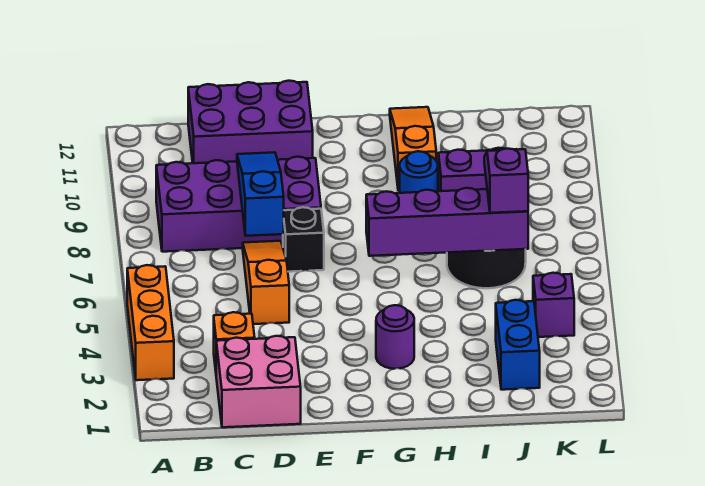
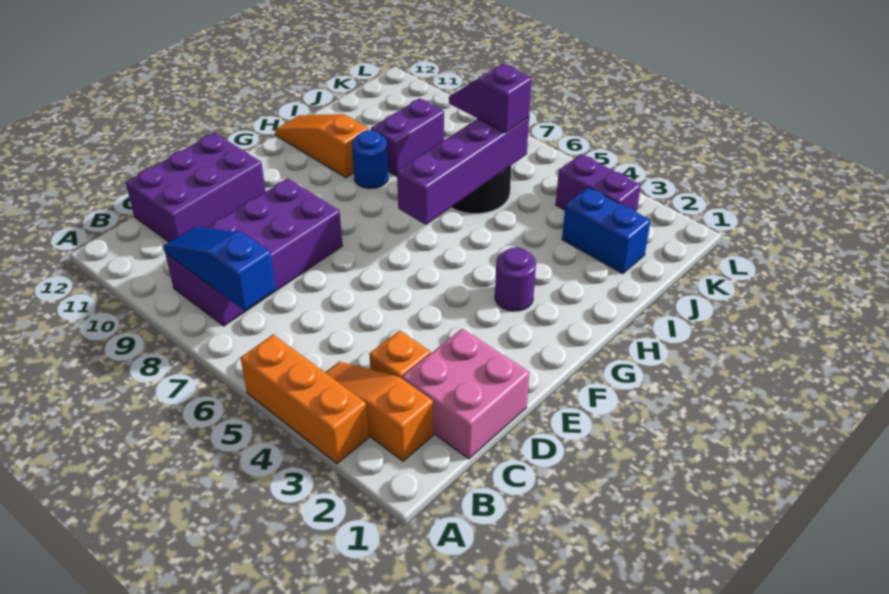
orange slope D5:D7 level 1 top 5 -> orange slope B2:B4 level 1 top 2
blue slope D7:D9 level 2 top 7 -> blue slope B7:B9 level 2 top 7
black brick E7 level 1 -> none
purple brick K4 level 1 -> purple brick K3:K4 level 1

